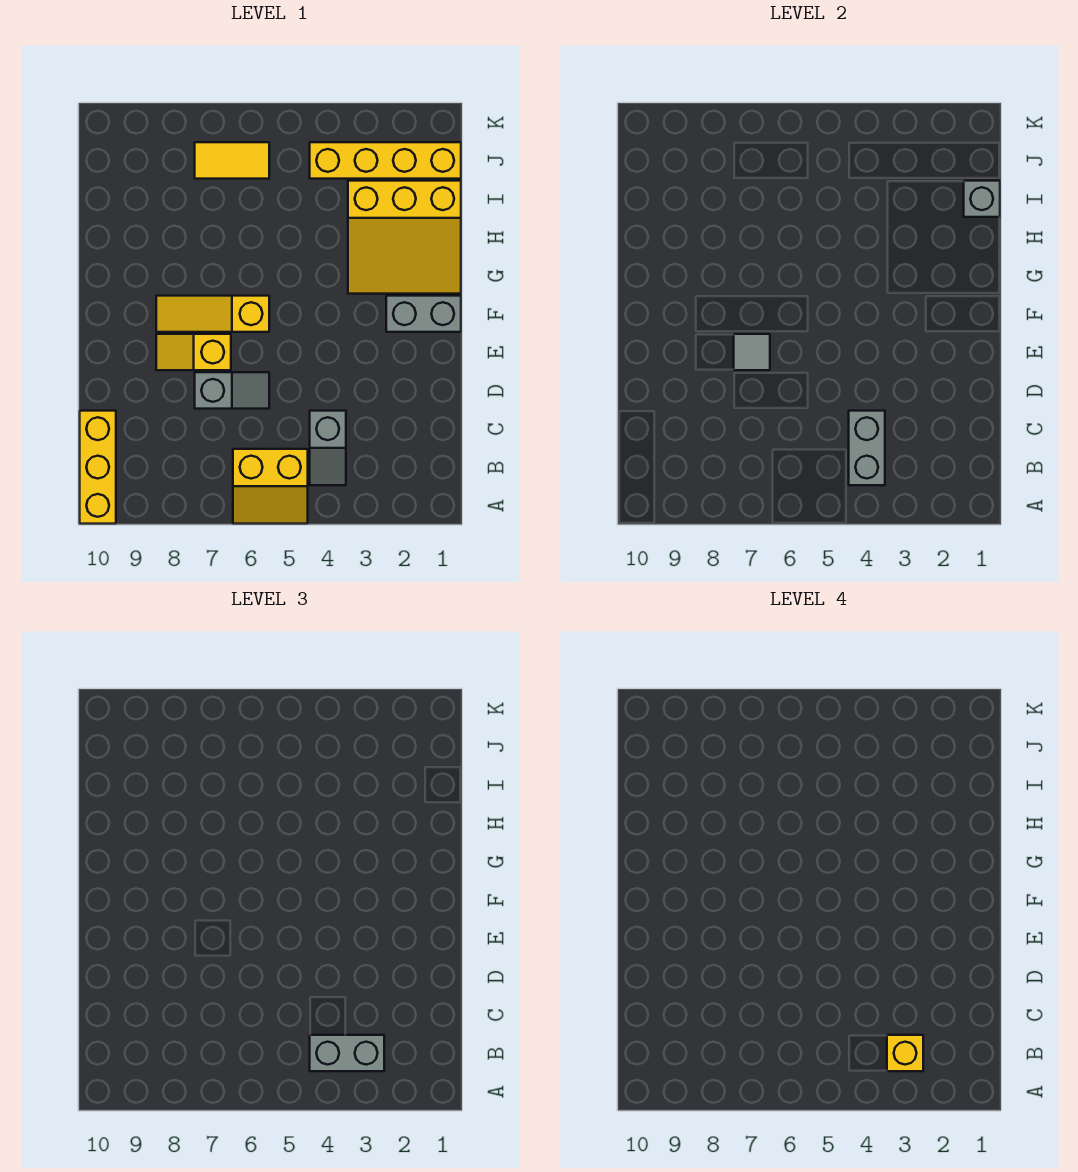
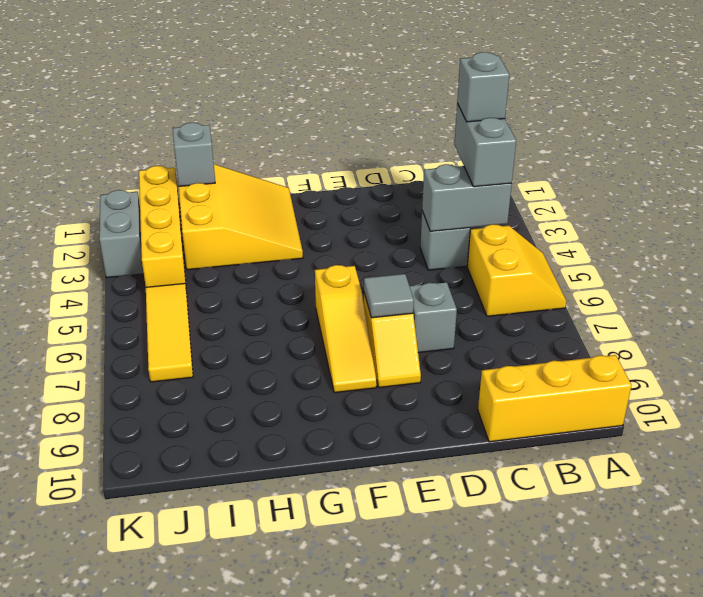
yellow brick B3 level 4 -> grey brick B3 level 4
grey brick F1:F2 level 1 -> grey brick K2:K3 level 1
yellow tile J6:J7 level 1 -> yellow tile J5:J7 level 1

